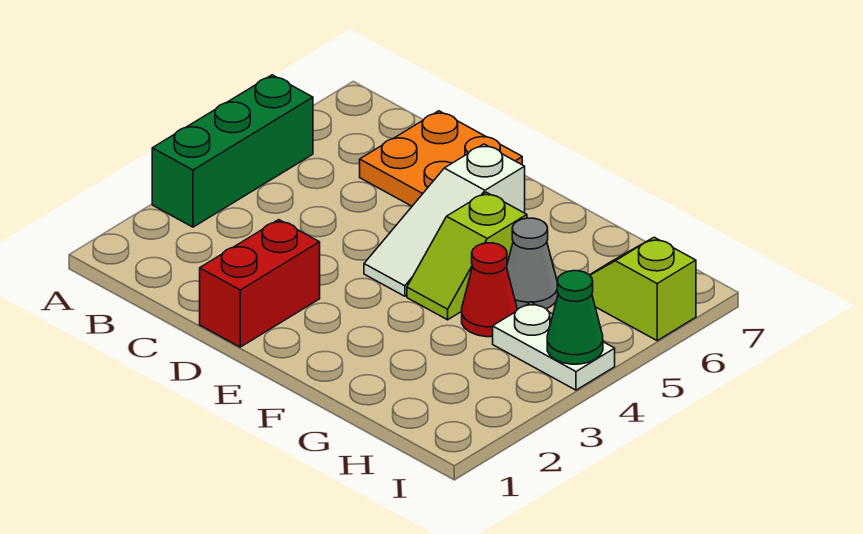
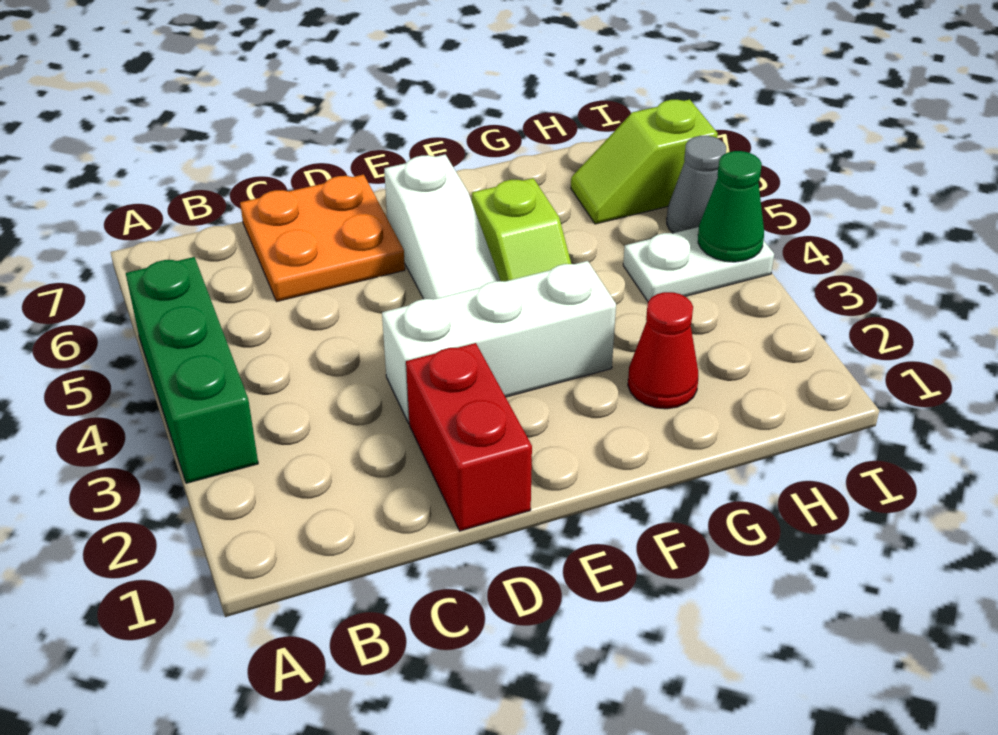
none -> white brick D3:F3 level 1
red cone G4 level 1 -> red cone G2 level 1
grey cone G5 level 1 -> grey cone I5 level 1

